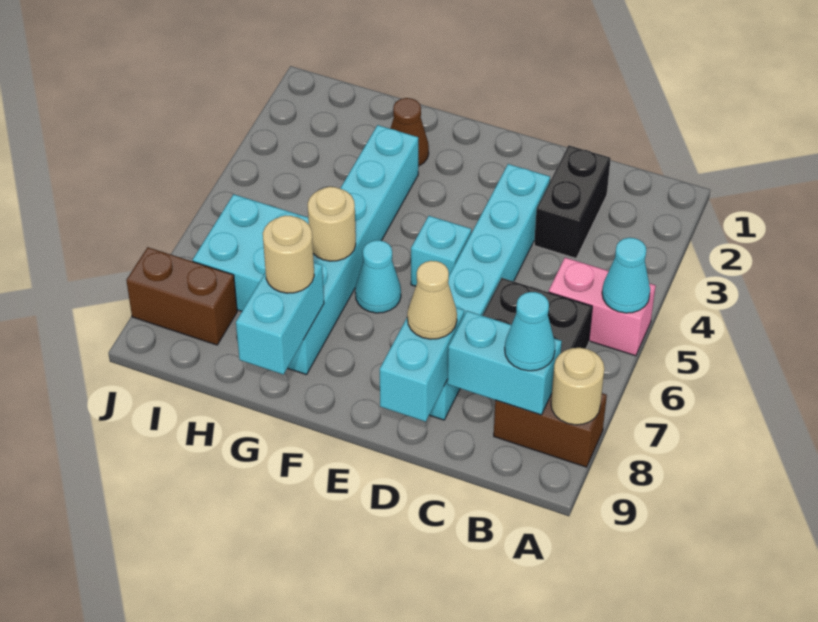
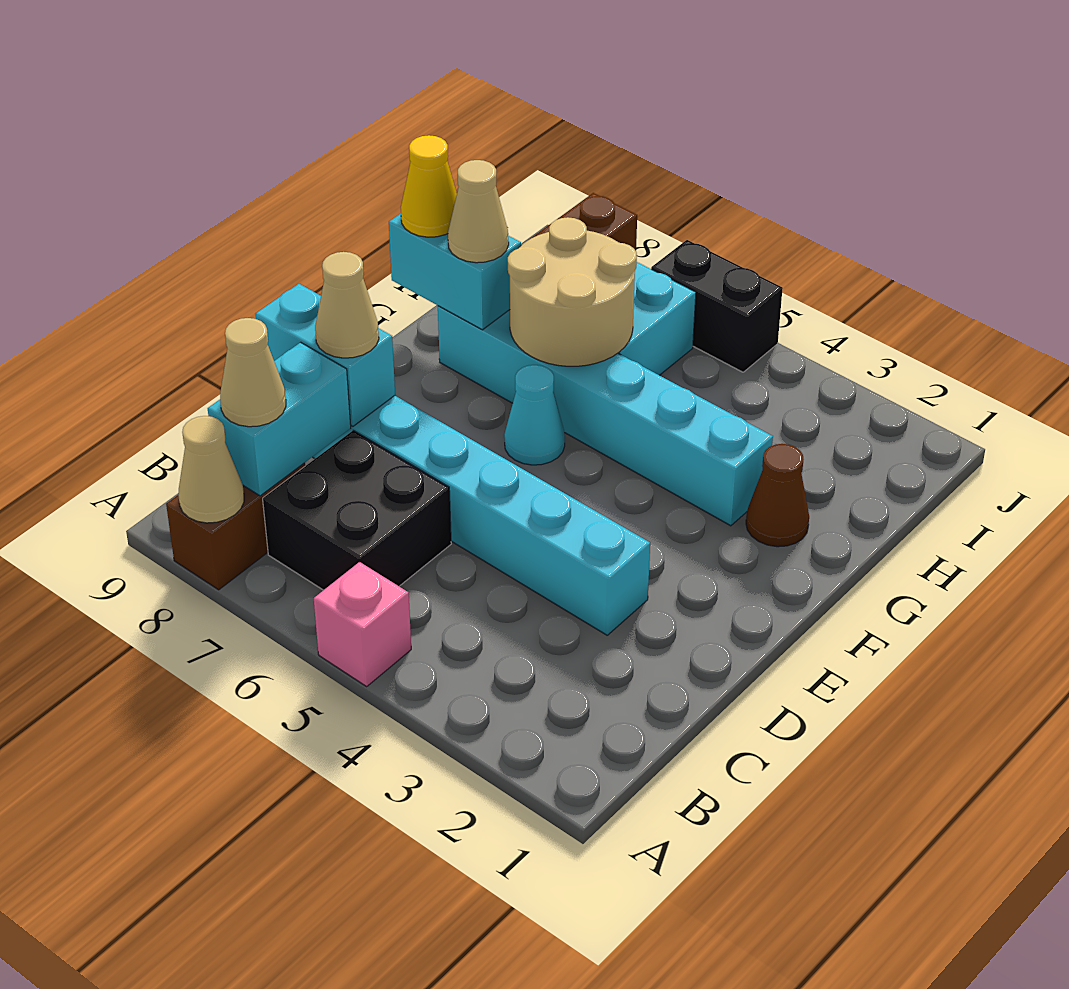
pink brick A5:B5 level 1 -> pink brick A5 level 1
cyan cone A5 level 2 -> none
tan round brick A8 level 2 -> tan cone A8 level 2
cyan cone B8 level 3 -> tan cone B8 level 3
black brick C2:C3 level 1 -> black brick J5:J6 level 1
cyan brick E5 level 1 -> none
tan round brick G6 level 2 -> tan round brick G6:H7 level 2
tan round brick G8 level 3 -> tan cone G8 level 3
none -> yellow cone G9 level 3

